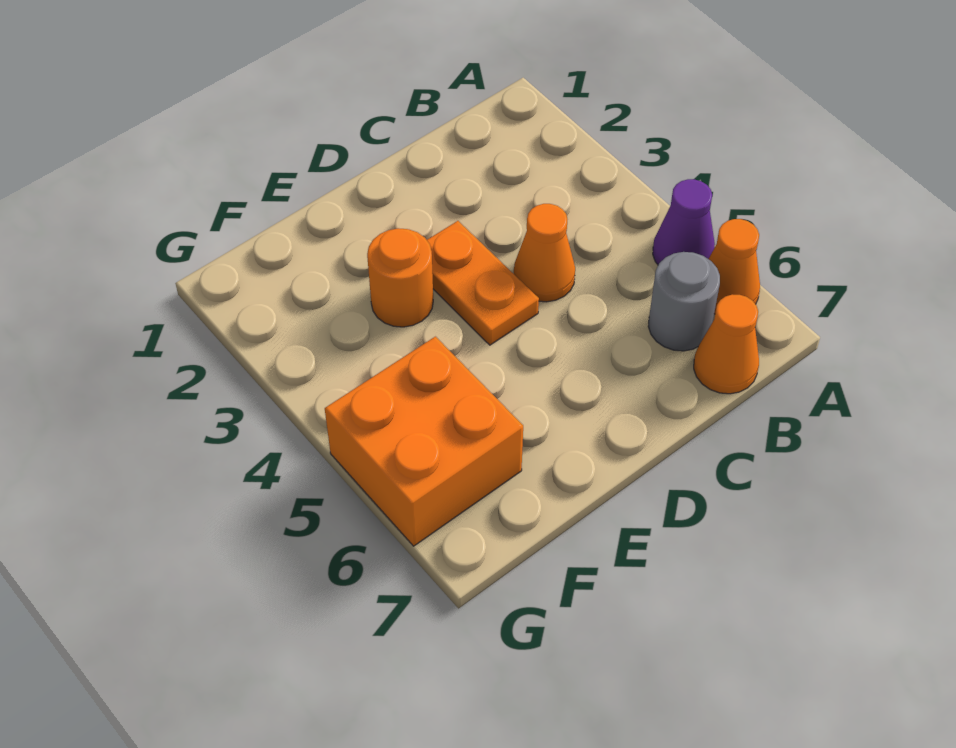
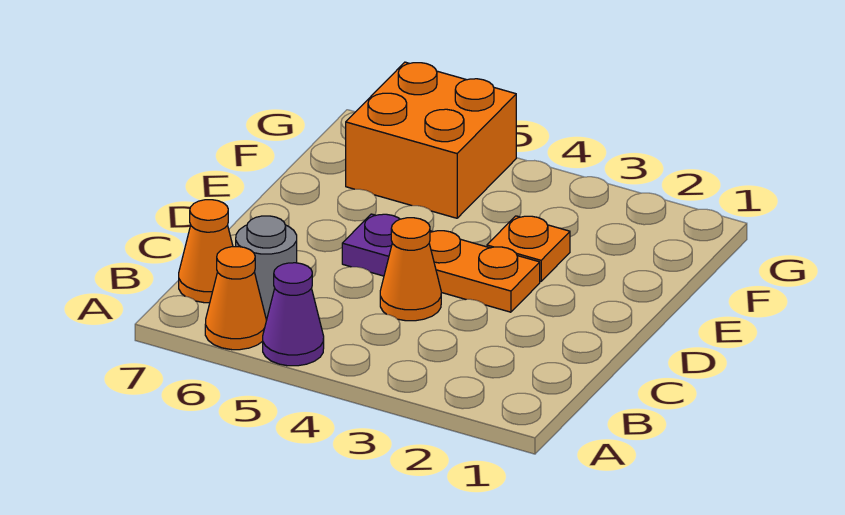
none -> purple plate D5 level 1
orange round brick E3 level 1 -> orange plate E3 level 1

